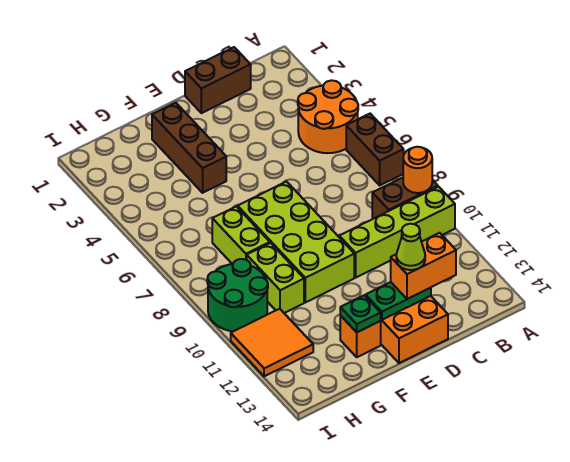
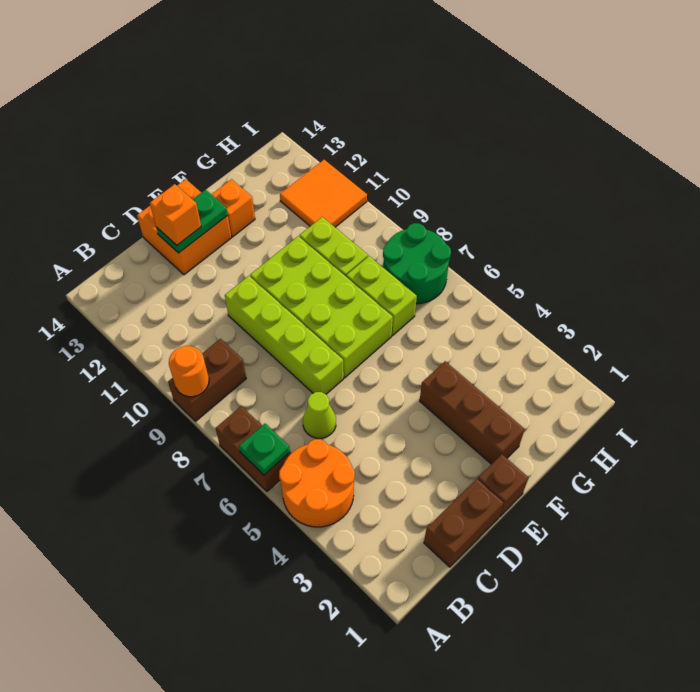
lime brick A10:D10 level 1 -> lime brick D7:D10 level 1
orange brick C13:D13 level 3 -> orange brick D13 level 3
lime cone D13 level 4 -> lime cone C6 level 1
none -> brown brick E1 level 1
green plate F13 level 2 -> green plate A6 level 2
green round brick H9:I10 level 1 -> green round brick H7:I8 level 1

